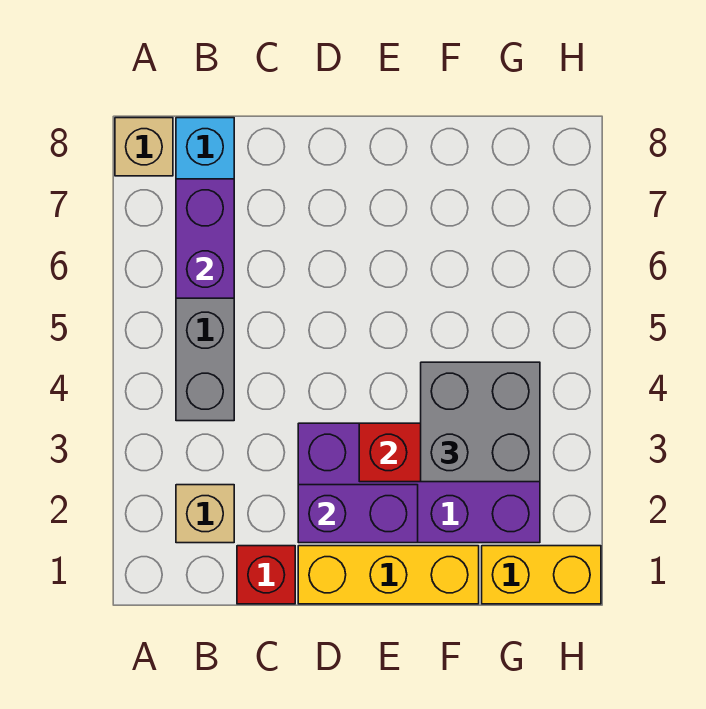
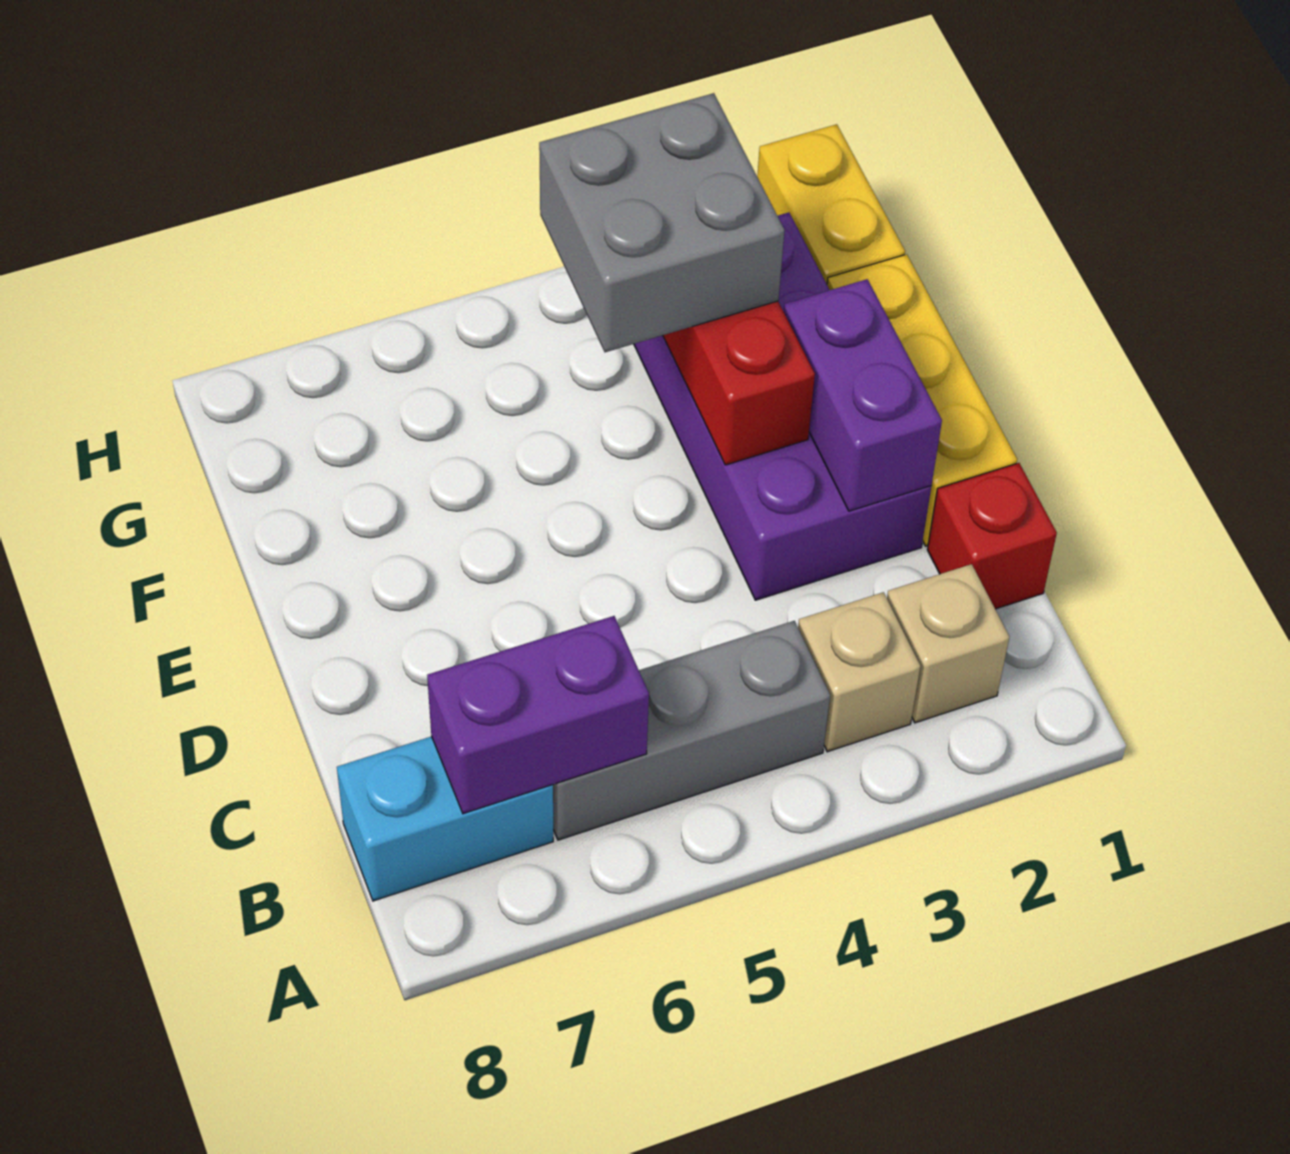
tan brick A8 level 1 -> tan brick B3 level 1

